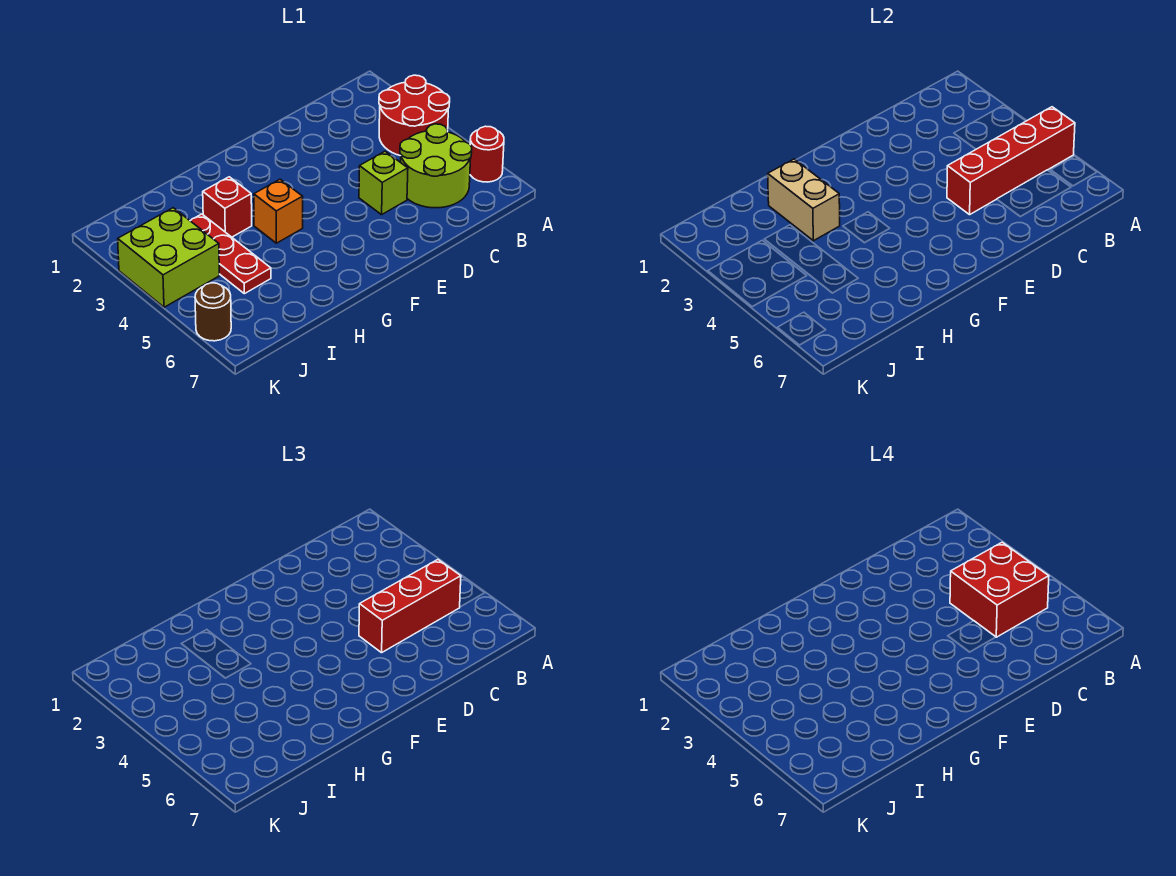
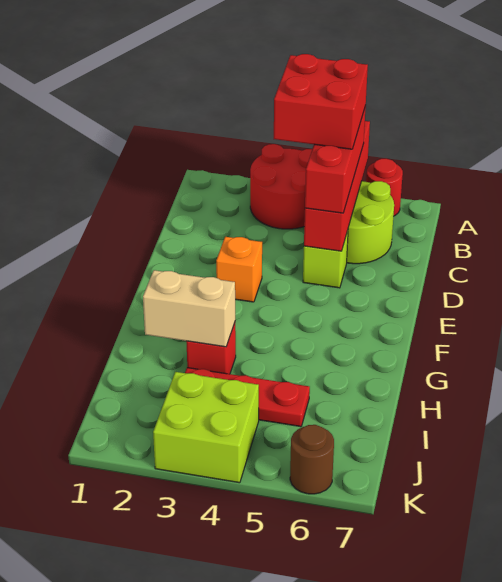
orange brick G4 level 1 -> orange brick E3 level 1

